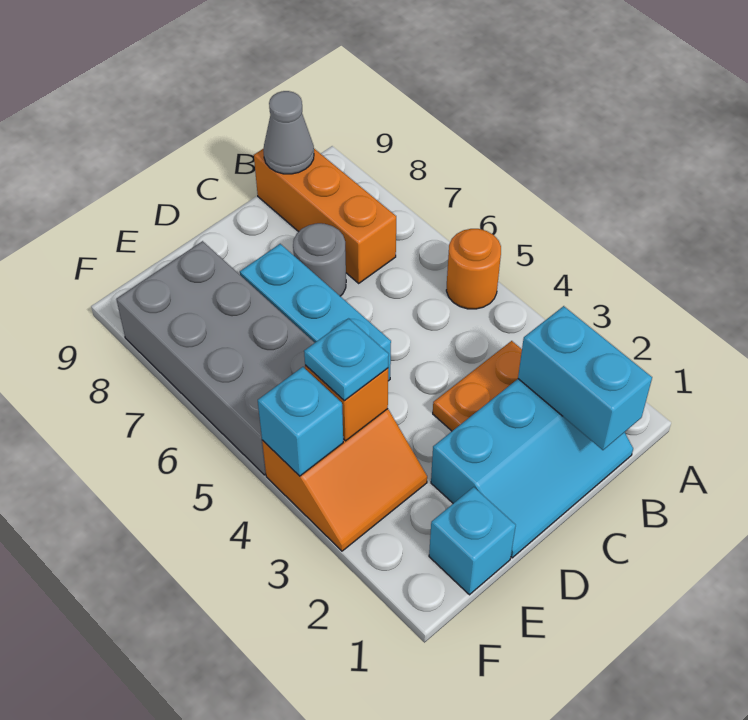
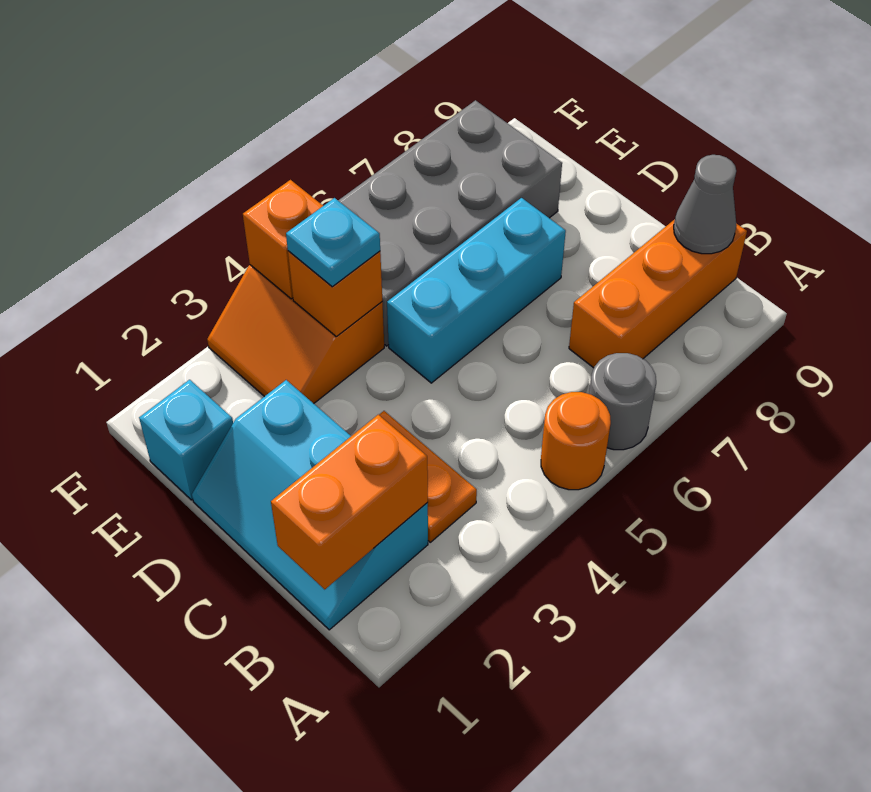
cyan brick B1:B2 level 2 -> orange brick B1:B2 level 2
grey round brick C7 level 1 -> grey round brick A6 level 1
cyan brick F4 level 2 -> orange brick F4 level 2

